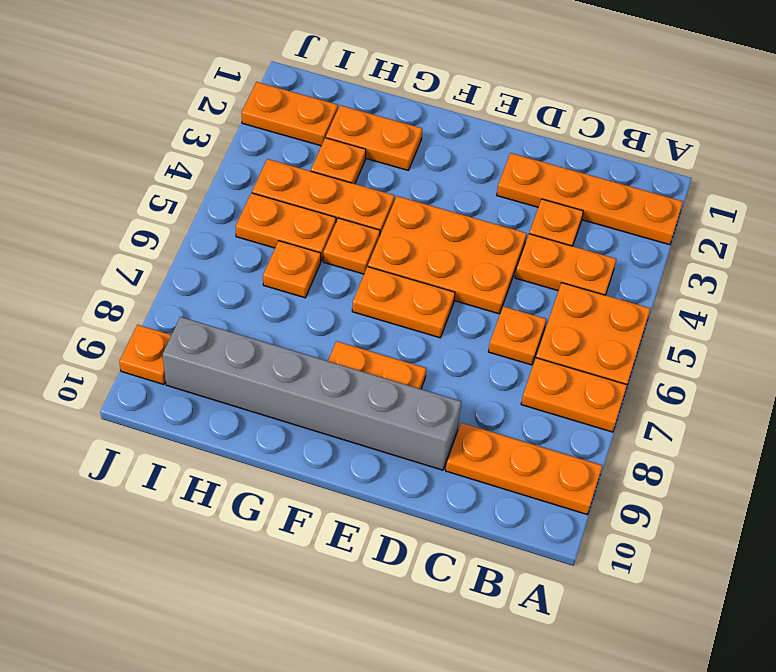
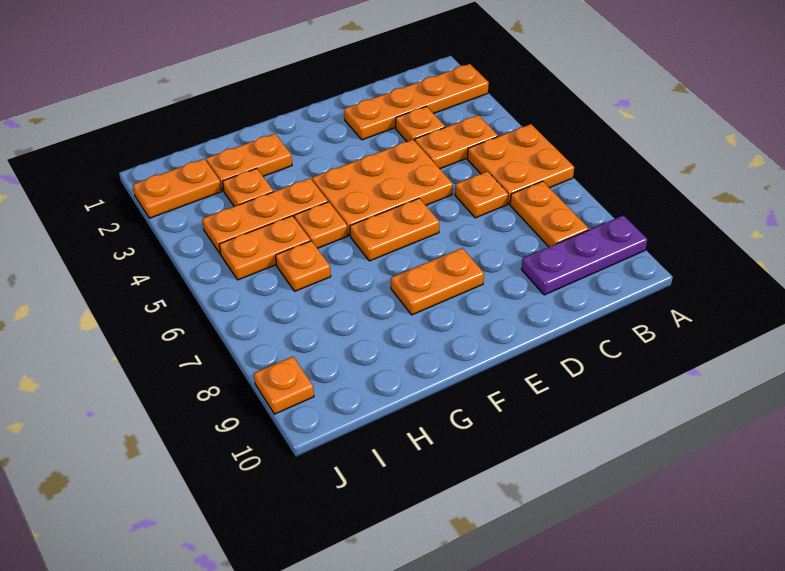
orange plate A7:B7 level 1 -> orange plate B7:B8 level 1
orange plate A9:C9 level 1 -> purple plate A9:C9 level 1
grey brick D9:I9 level 1 -> none

